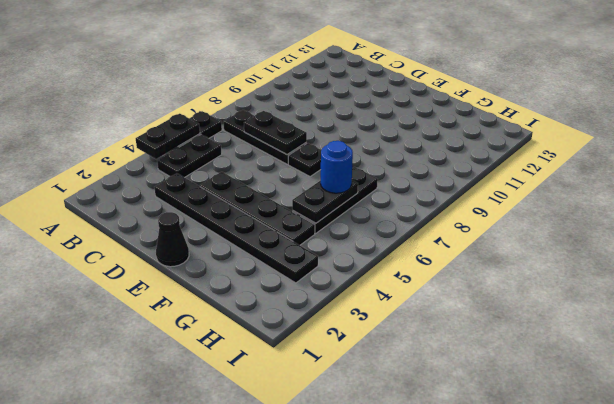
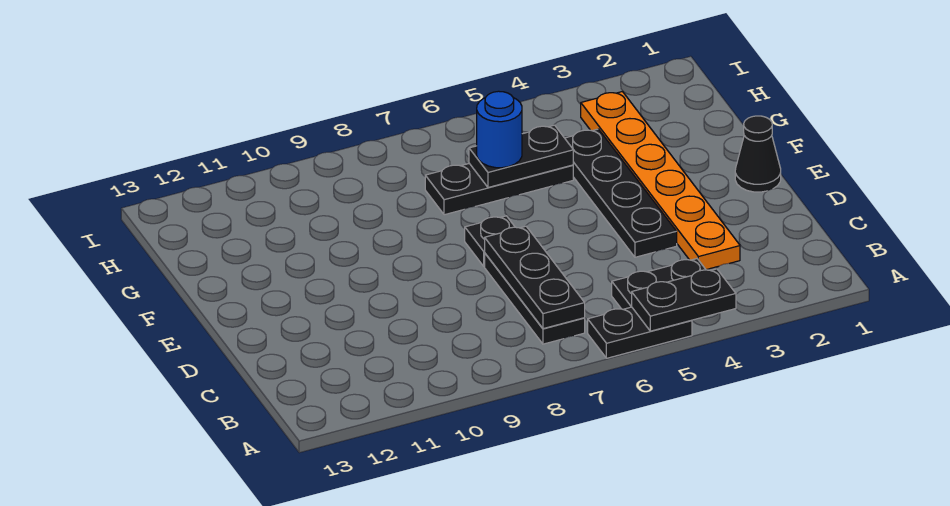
black plate C3:H3 level 1 -> orange plate C3:H3 level 1
black plate C7:D7 level 2 -> black plate B7:D7 level 2

